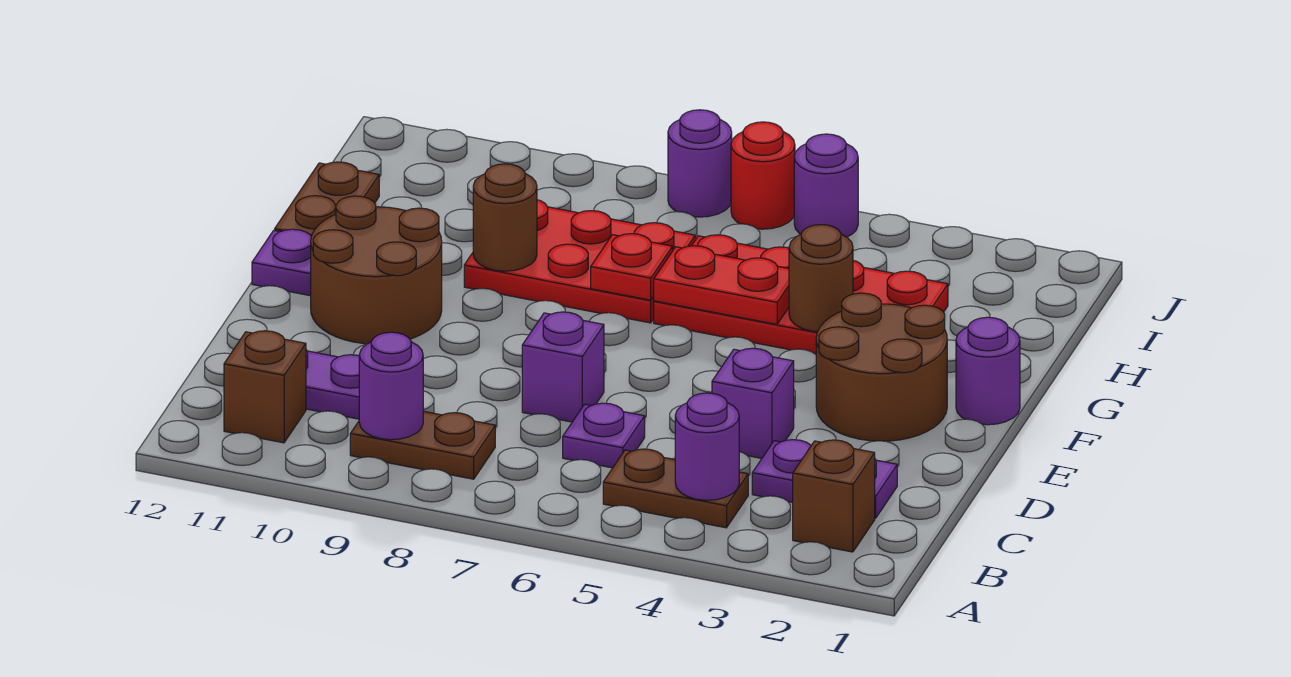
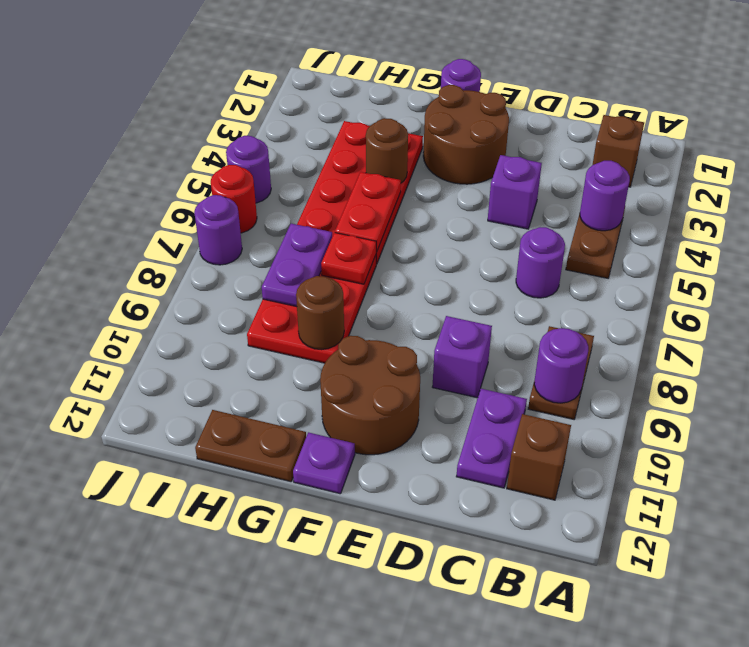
purple plate C2:C3 level 1 -> purple plate H7:H8 level 2
purple plate C6 level 1 -> purple round brick C6 level 1
purple brick D7 level 1 -> purple brick D9 level 1

